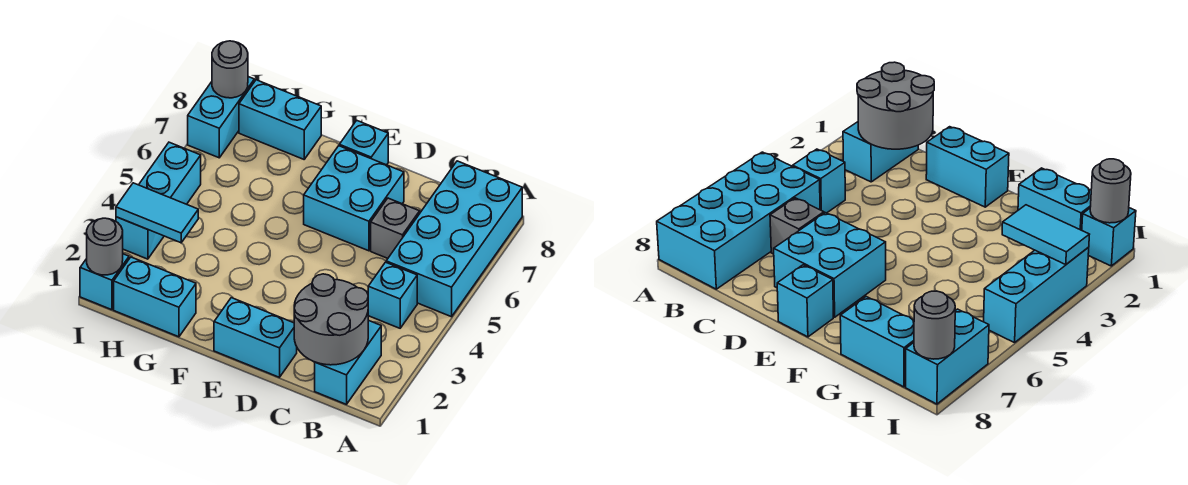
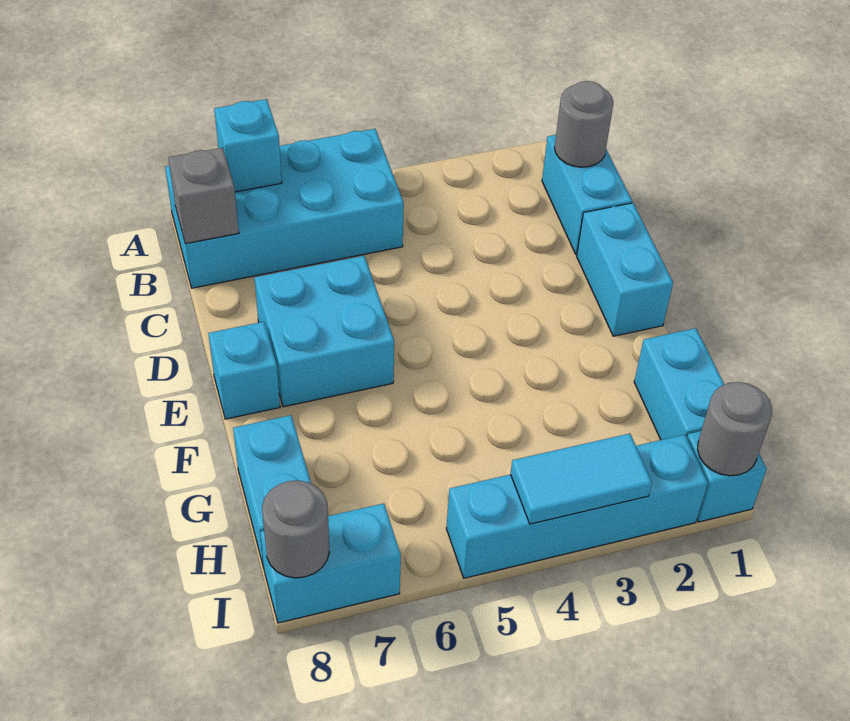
cyan brick B1:B2 level 1 -> cyan brick B1:C1 level 1
grey round brick B1:C2 level 2 -> grey round brick B1 level 2
cyan brick B4 level 1 -> cyan brick A7 level 2
grey brick C6 level 1 -> grey brick B8 level 2
cyan tile H3:I3 level 2 -> cyan tile I3:I4 level 2
cyan brick I3:I5 level 1 -> cyan brick I2:I5 level 1

